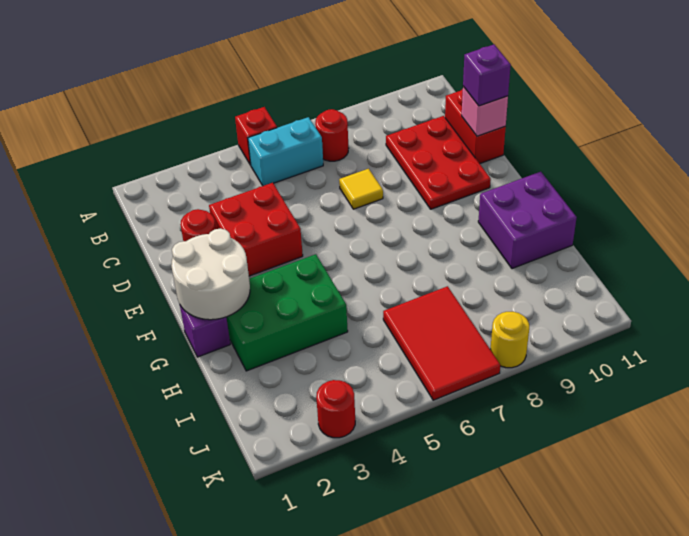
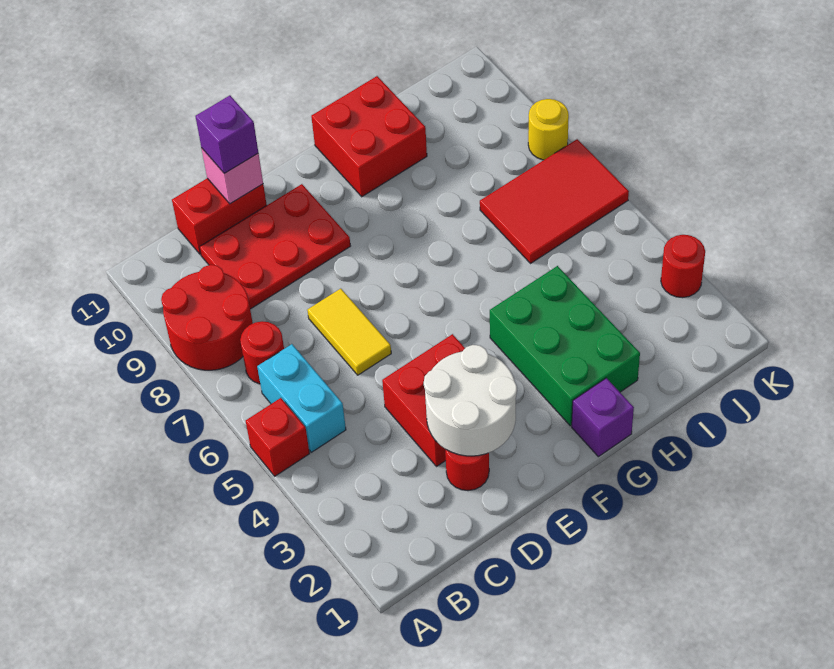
none -> red round brick A8:B9 level 1
yellow tile D7 level 1 -> yellow tile D6:D7 level 1
white round brick F1:G2 level 2 -> white round brick D2:E3 level 2
purple brick G10:H11 level 1 -> red brick G10:H11 level 1

